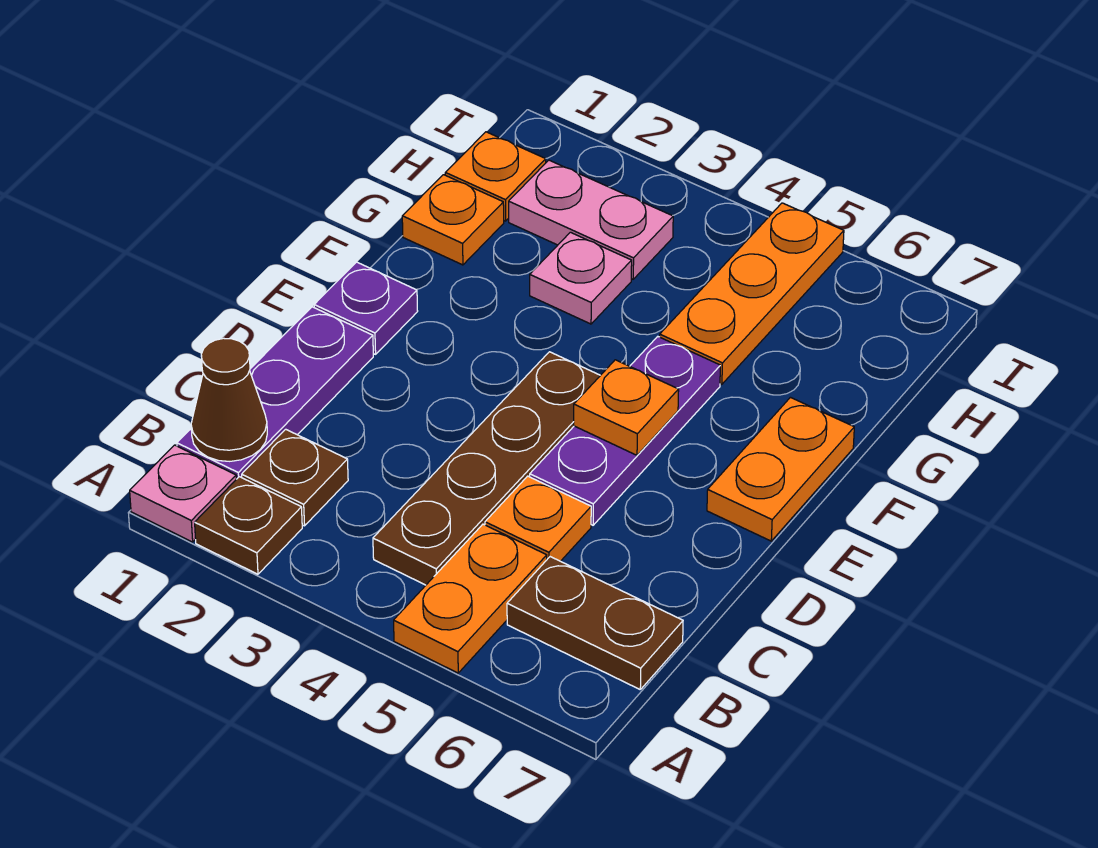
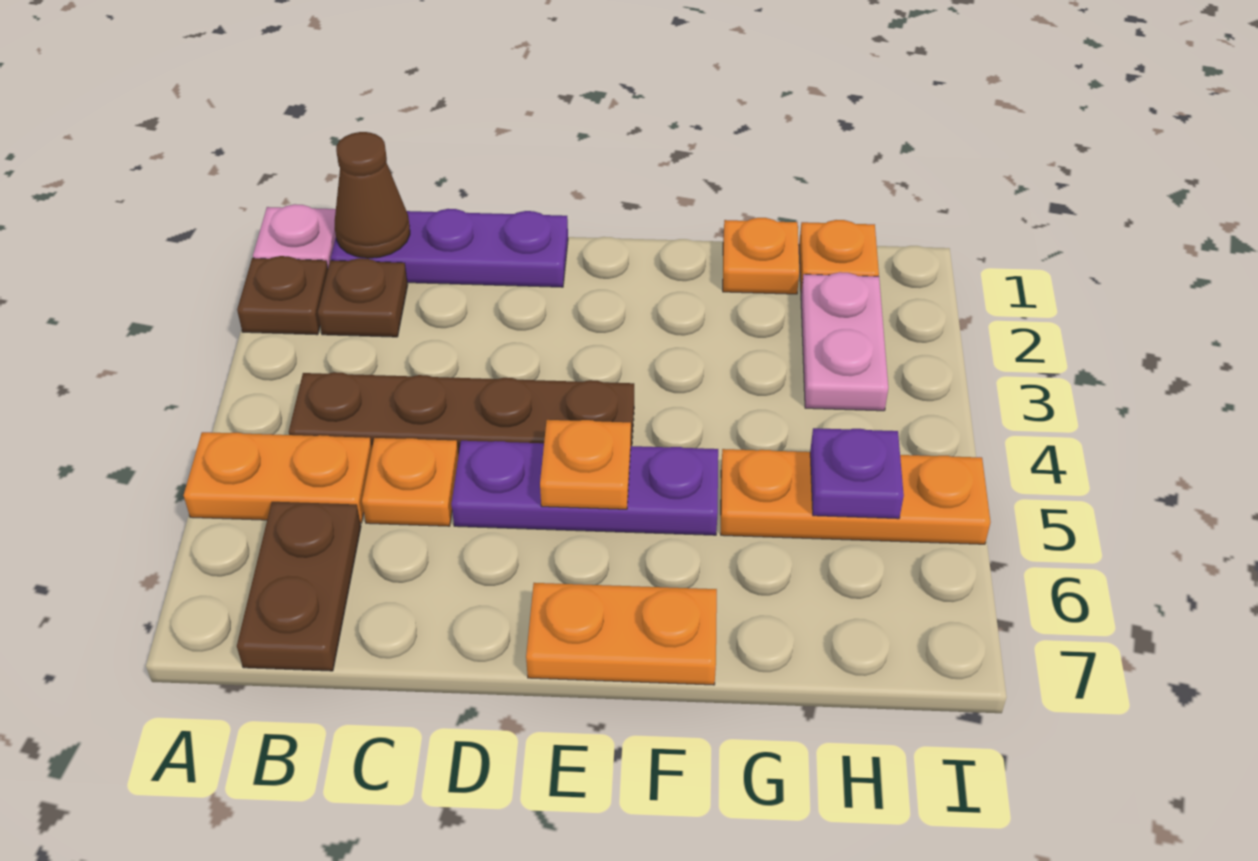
purple plate E1 level 1 -> purple plate H5 level 2
pink plate G3 level 1 -> none

